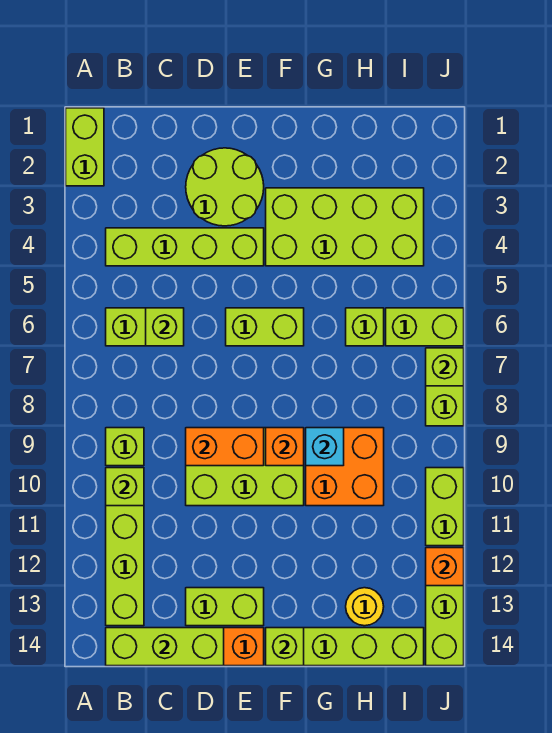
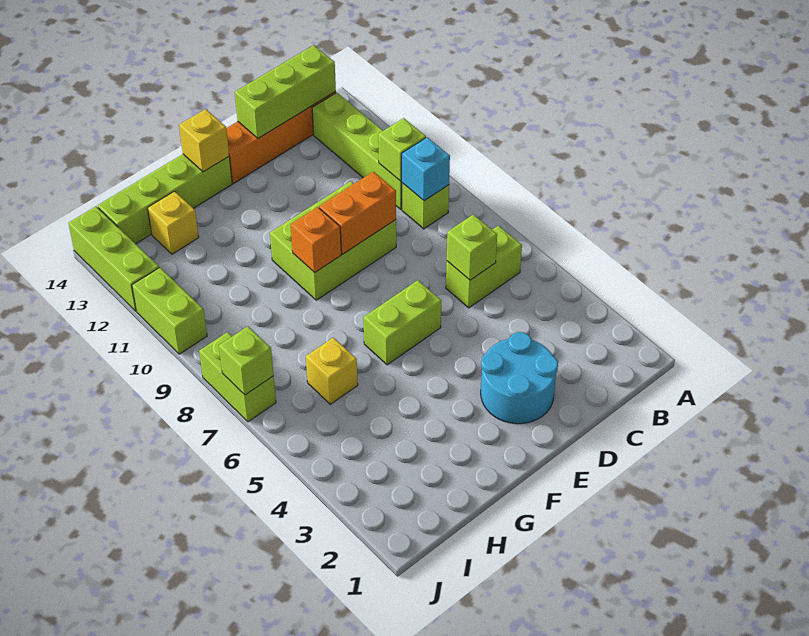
lime brick A1:A2 level 1 -> none
lime brick B4:E4 level 1 -> none
lime round brick D2:E3 level 1 -> cyan round brick D2:E3 level 1
lime brick D13:E13 level 1 -> none
lime brick F3:I4 level 1 -> none
lime brick F14 level 2 -> yellow brick F14 level 2
orange brick G9:H10 level 1 -> none
cyan brick G9 level 2 -> cyan brick B9 level 2
lime brick H6 level 1 -> yellow brick H6 level 1
yellow round brick H13 level 1 -> yellow brick H13 level 1
lime brick I6:J6 level 1 -> none
orange brick J12 level 2 -> none

